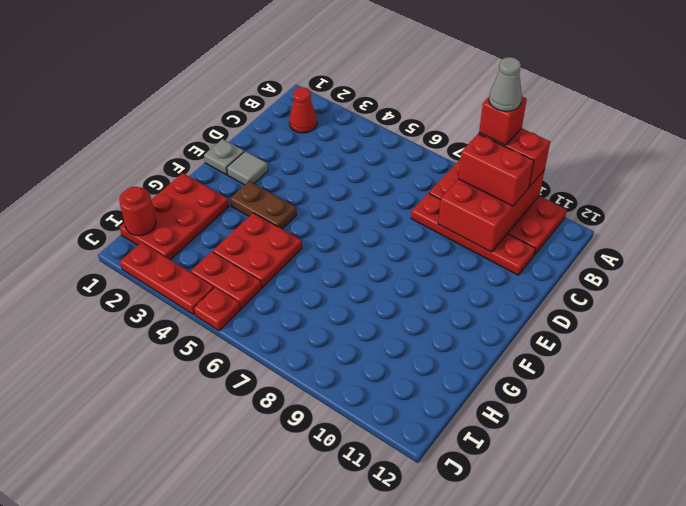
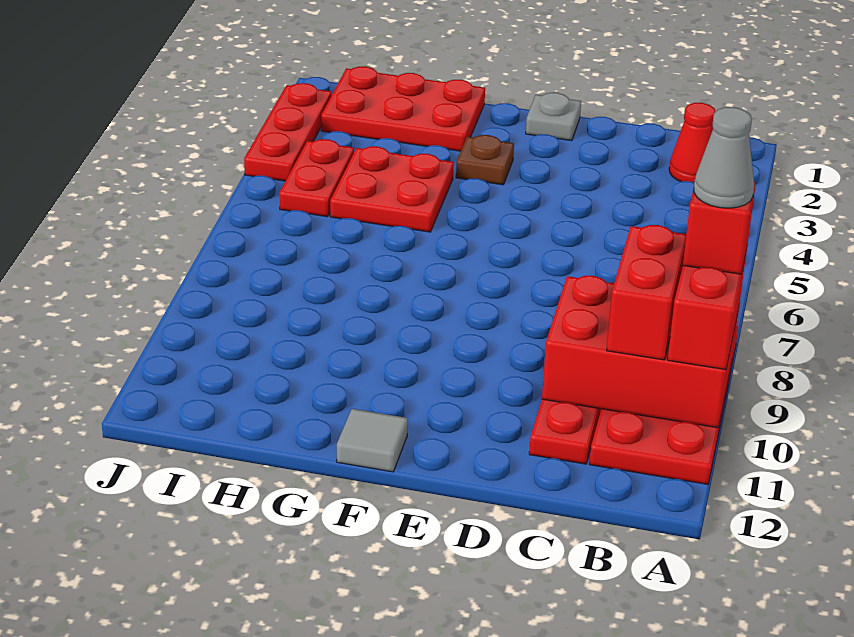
grey tile E2 level 1 -> grey tile F12 level 1
brown plate F3:F4 level 1 -> brown plate F3 level 1
red round brick I1 level 2 -> none
red plate J5 level 1 -> none

